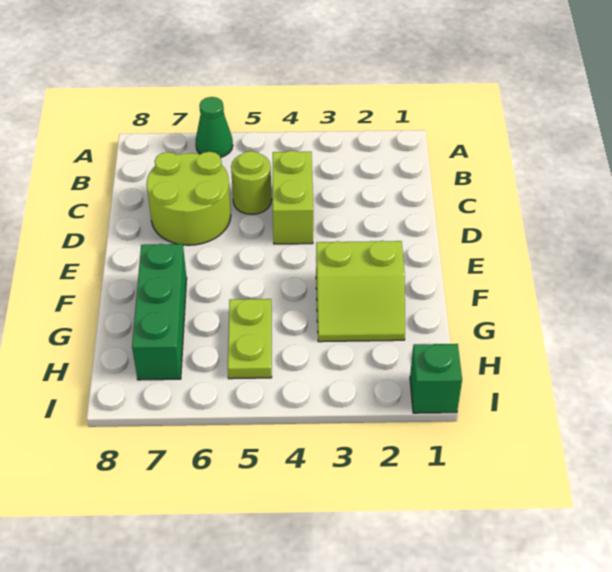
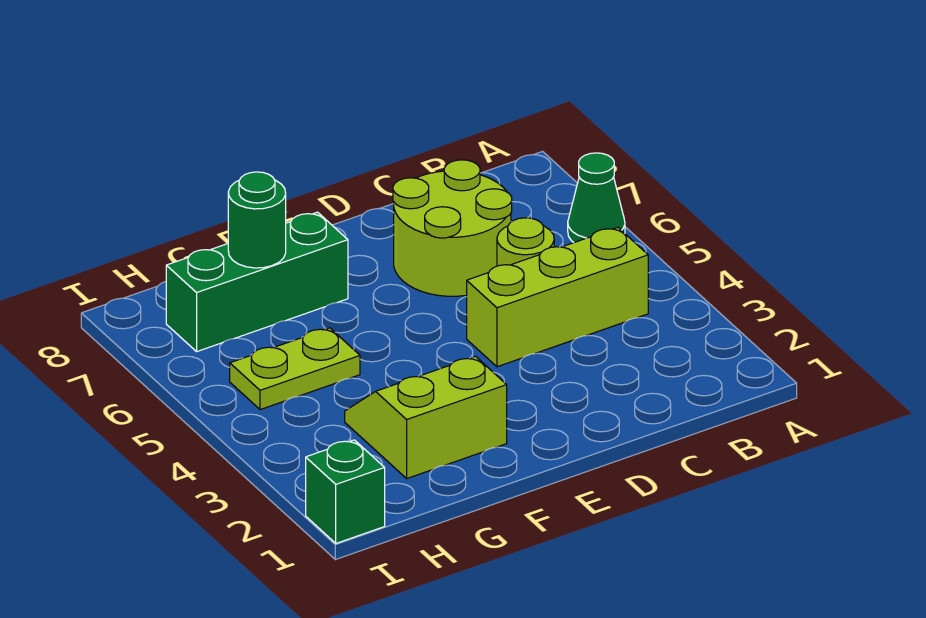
lime brick C4:D4 level 1 -> lime brick B4:D4 level 1
lime slope F2:G3 level 1 top F -> lime slope F2:G3 level 1 top 2
none -> green round brick G7 level 2

